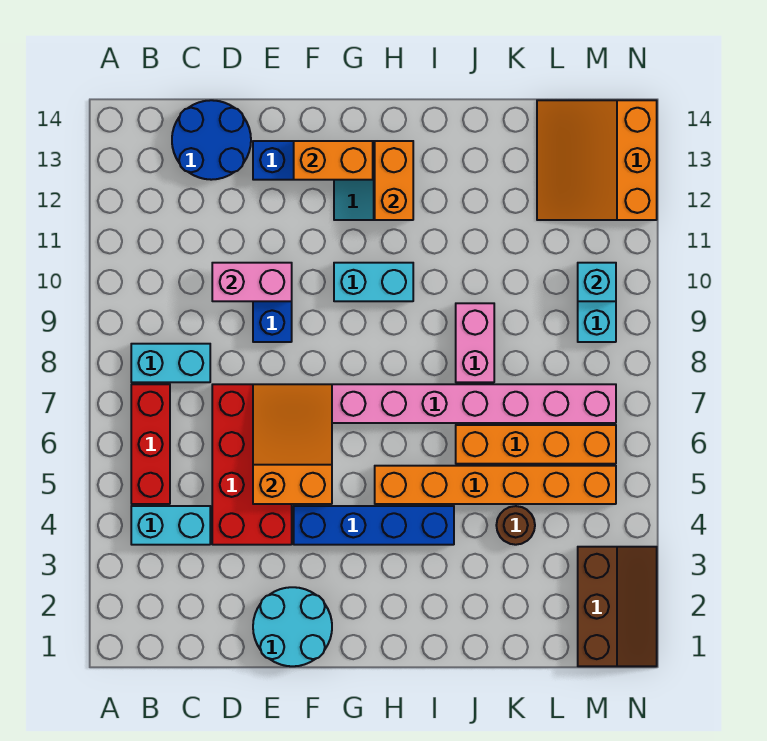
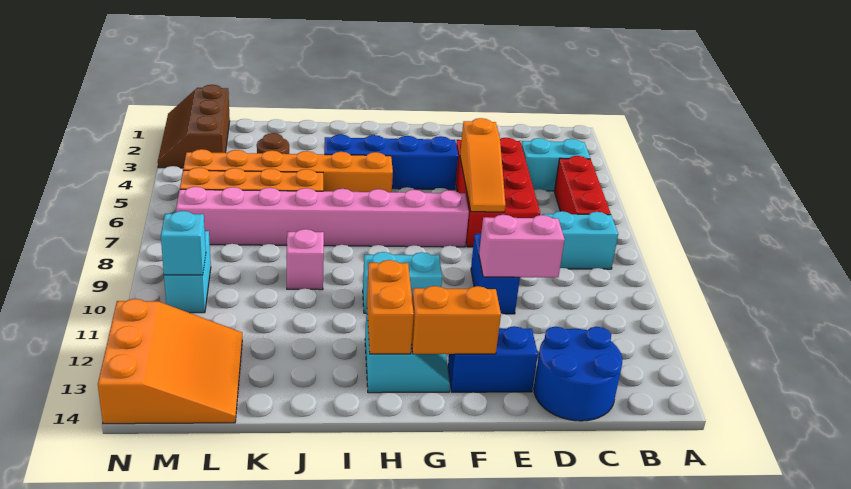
cyan round brick E1:F2 level 1 -> none
orange slope E5:F7 level 2 top 5 -> orange slope E5:E7 level 2 top 5
pink brick J8:J9 level 1 -> pink brick J9 level 1

